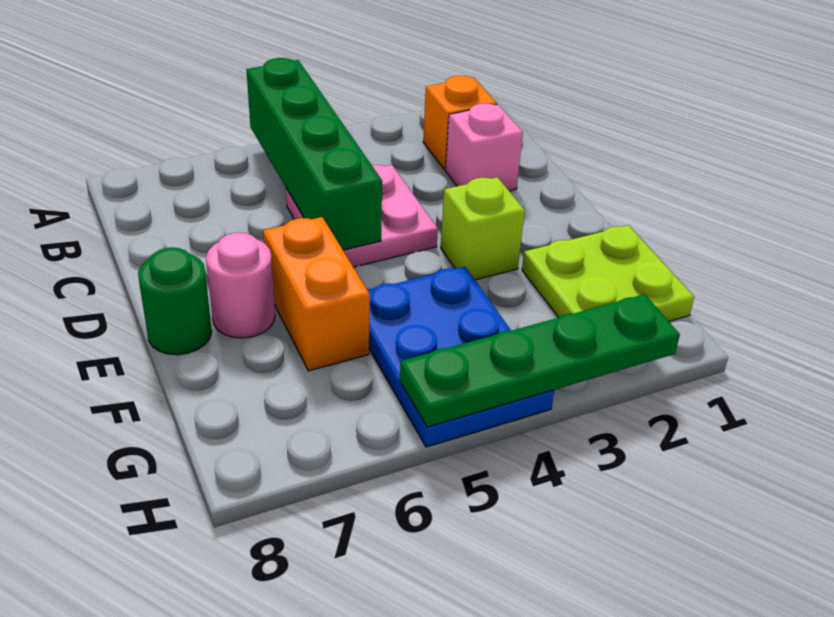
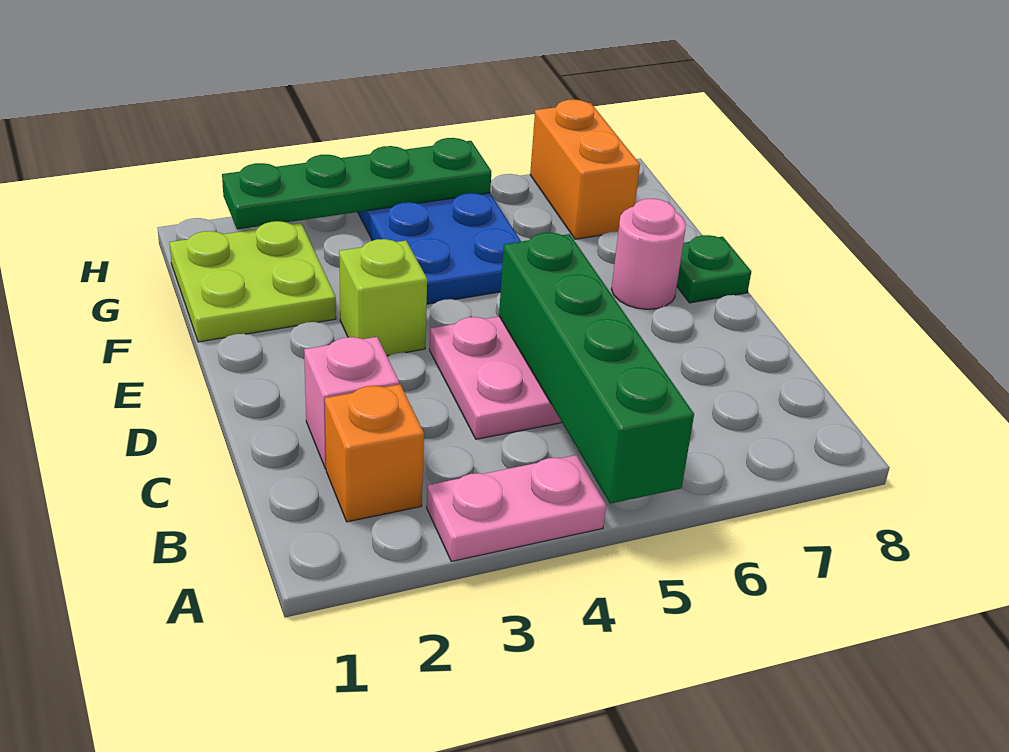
none -> pink plate A3:A4 level 1
orange brick E6:F6 level 1 -> orange brick G7:H7 level 1
green round brick E8 level 1 -> green plate E8 level 1

